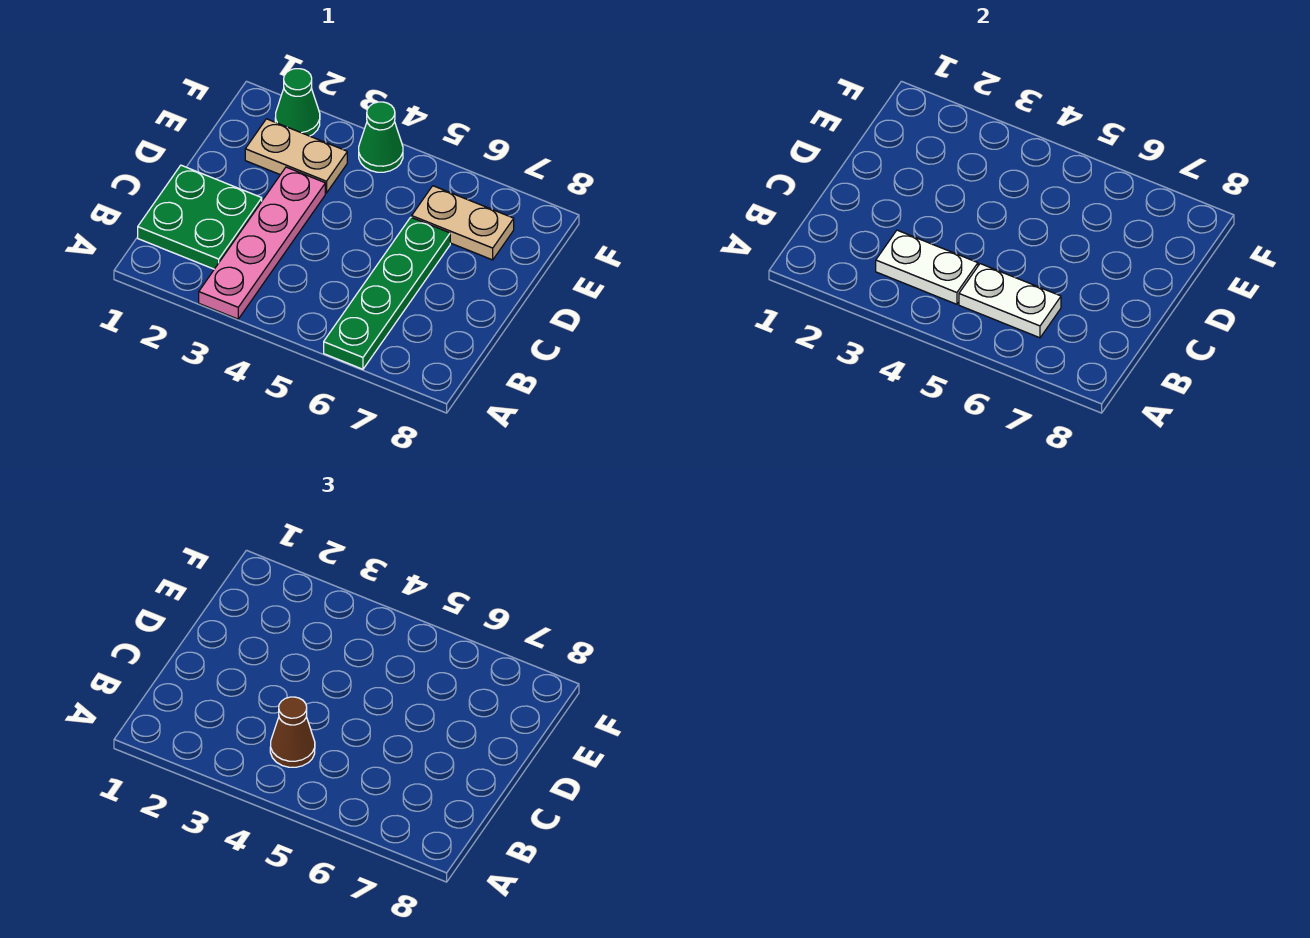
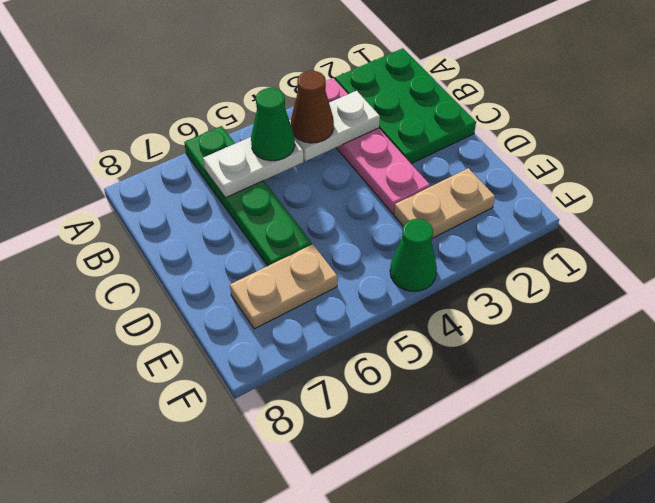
green plate B1:C2 level 1 -> green plate A1:C2 level 1
green cone F2 level 1 -> green cone B5 level 3

